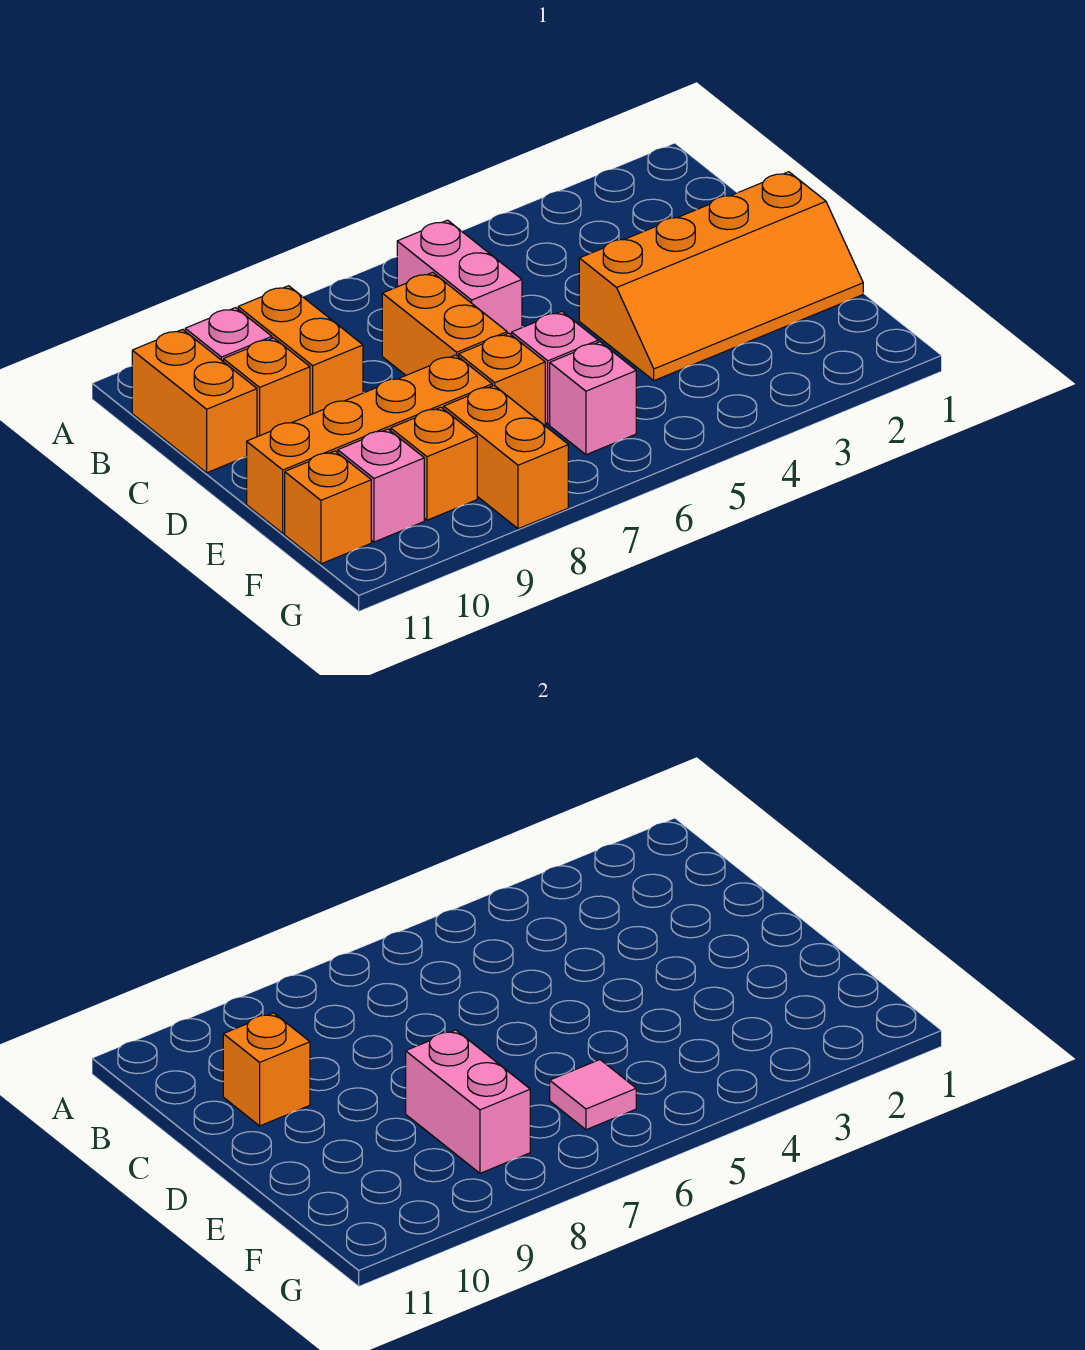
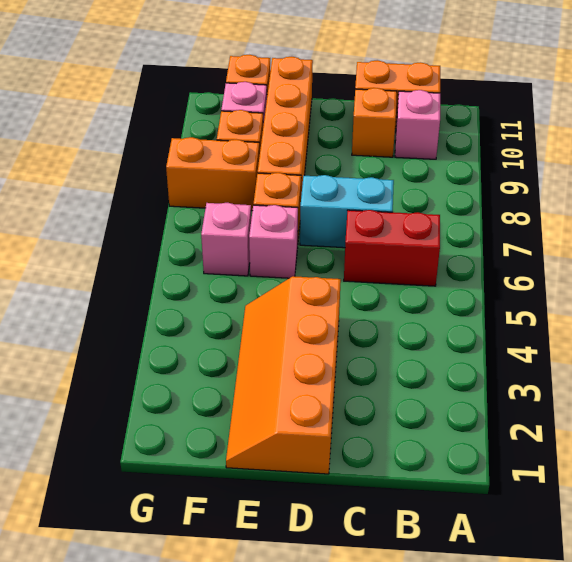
pink brick B6:C6 level 1 -> red brick B6:C6 level 1
orange brick B9:C9 level 1 -> none
orange brick C7:D7 level 1 -> cyan brick C7:D7 level 1
orange brick C10 level 2 -> none
pink brick E8:F8 level 2 -> none
pink tile F6 level 2 -> none

